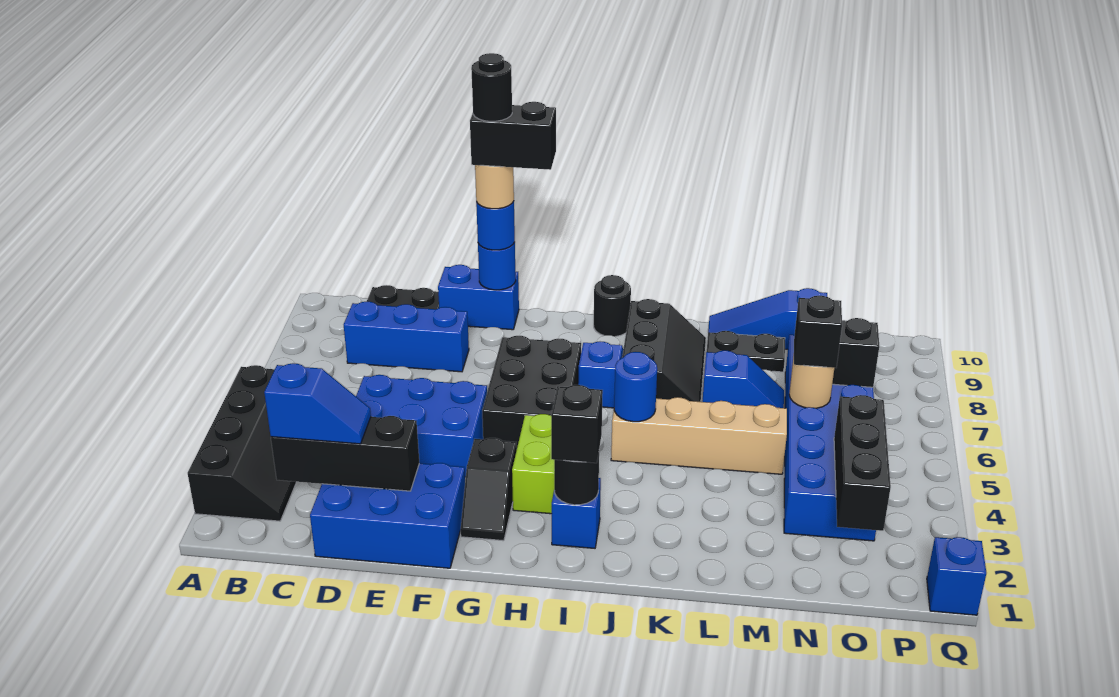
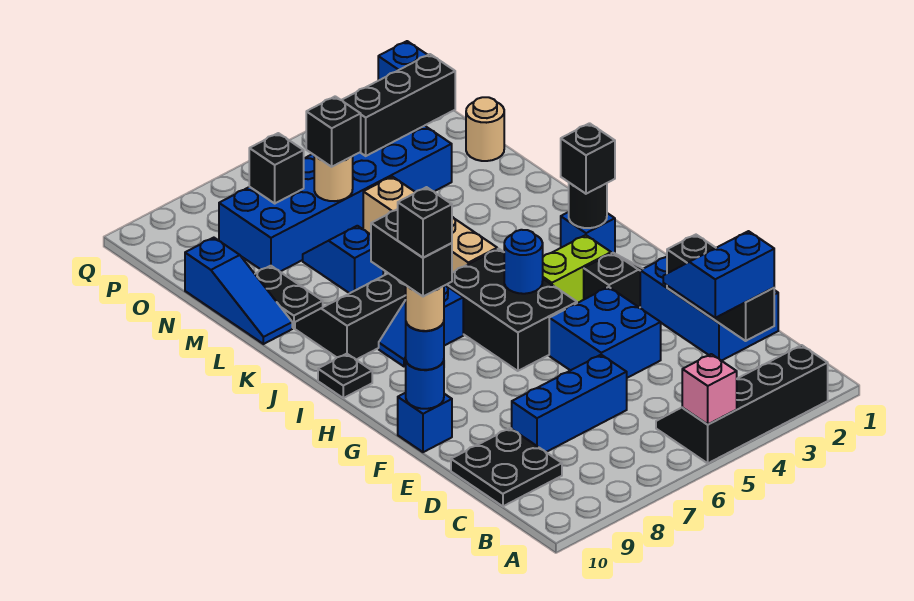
none -> pink brick A5 level 2
blue slope C2:D2 level 3 top C -> blue slope C2:D3 level 3 top C
blue brick C8:E8 level 1 -> blue brick D6:D8 level 1
blue brick D4:F5 level 1 -> blue brick E4:F5 level 1
blue brick E10:F10 level 1 -> blue brick F10 level 1
black round brick F10 level 6 -> black brick F10 level 6
black brick G5:H7 level 1 -> black brick G5:I6 level 1
black round brick I10 level 1 -> black plate I10 level 1
blue round brick J5 level 2 -> blue round brick H5 level 2
none -> tan round brick N1 level 1

